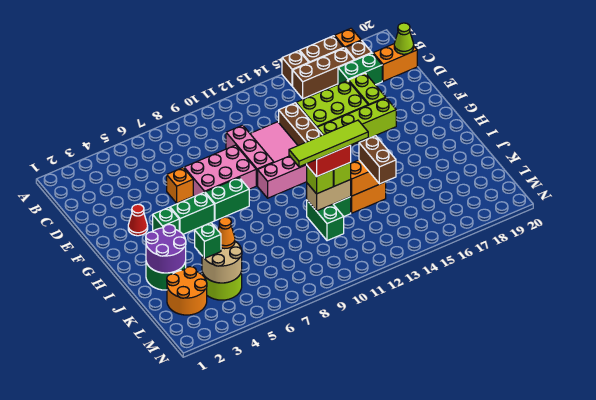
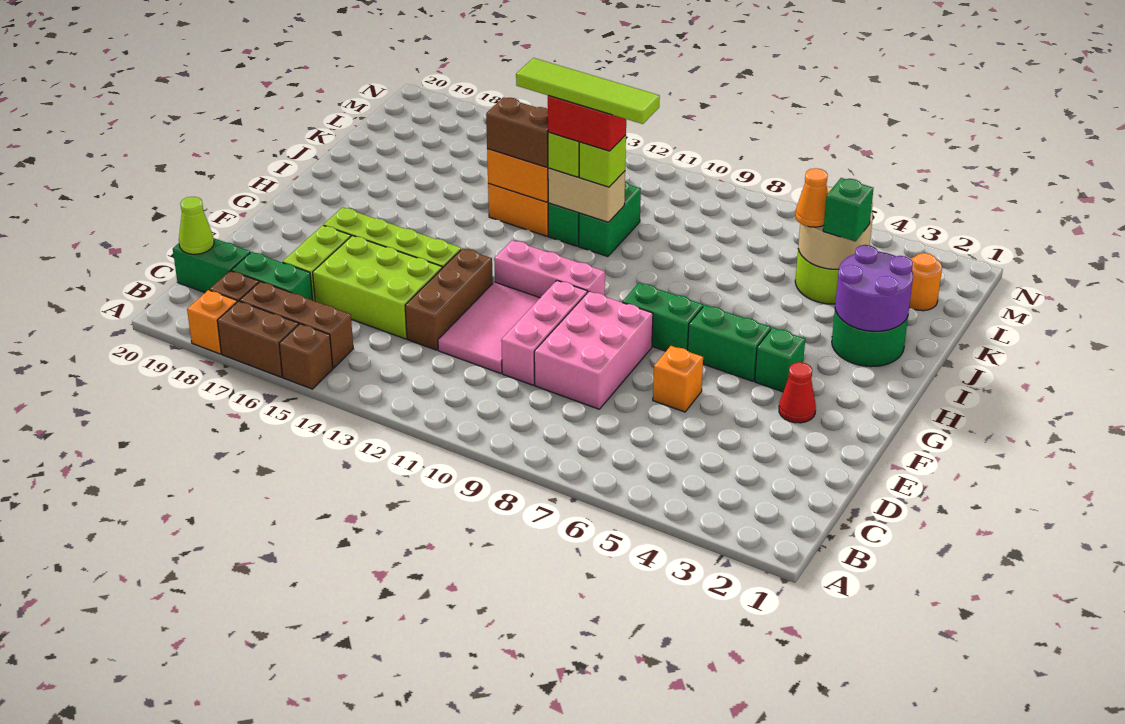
orange brick C19:C20 level 1 -> green brick C19:C20 level 1
pink brick E7:F9 level 1 -> pink brick D8:F9 level 1
brown brick J14:K14 level 3 -> brown brick J13:J14 level 3
orange round brick K2:L3 level 1 -> orange round brick L2 level 1

